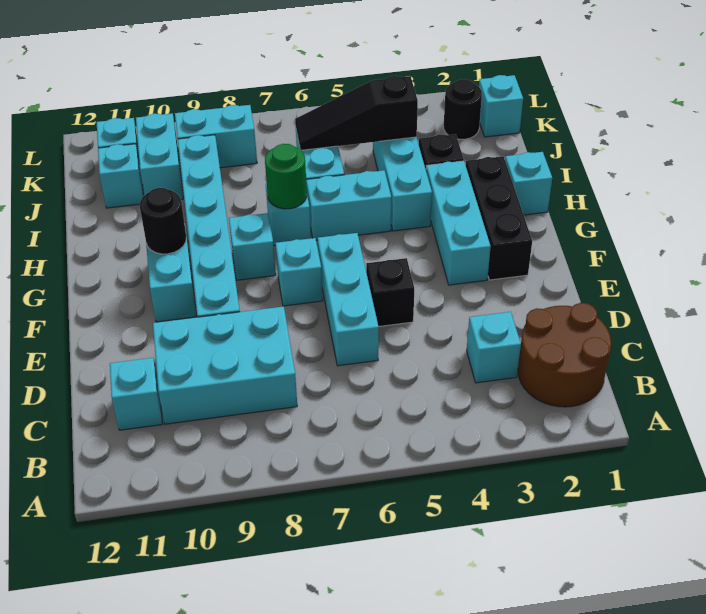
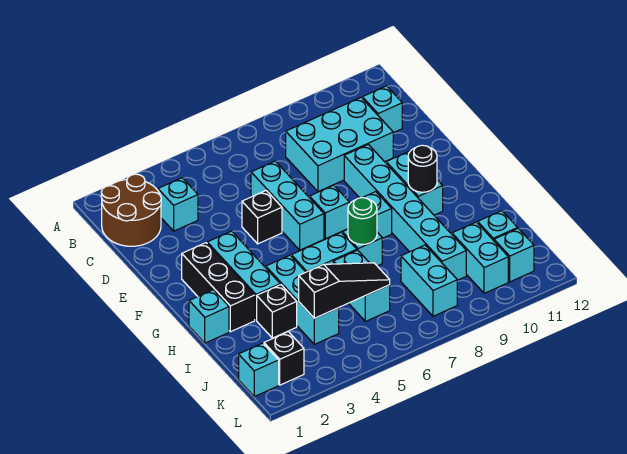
black round brick K2 level 1 -> black brick K2 level 1
cyan brick K8:K9 level 1 -> cyan brick J8:K8 level 1

